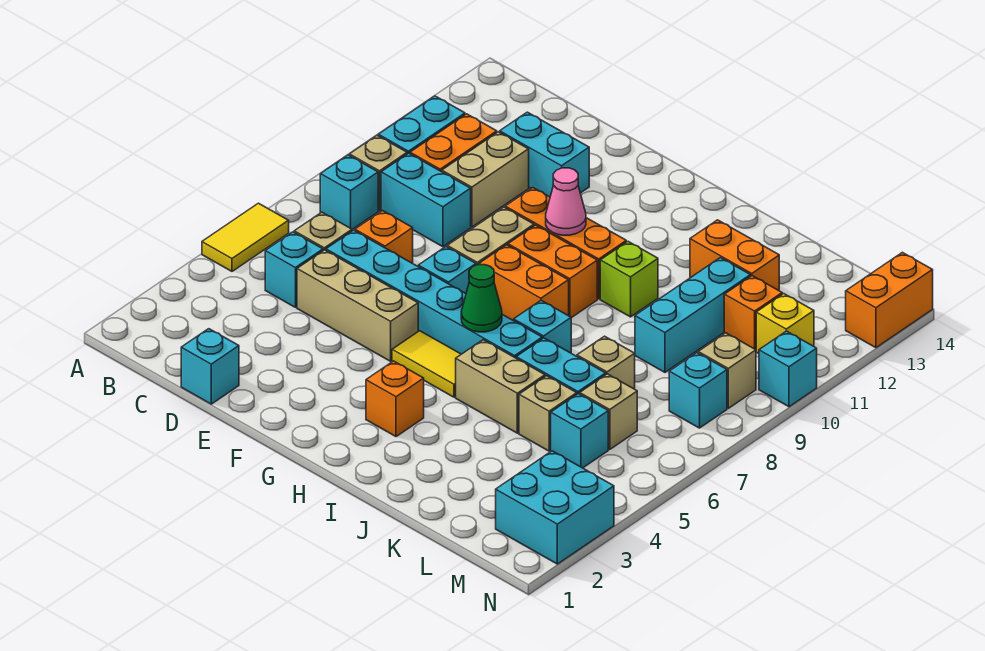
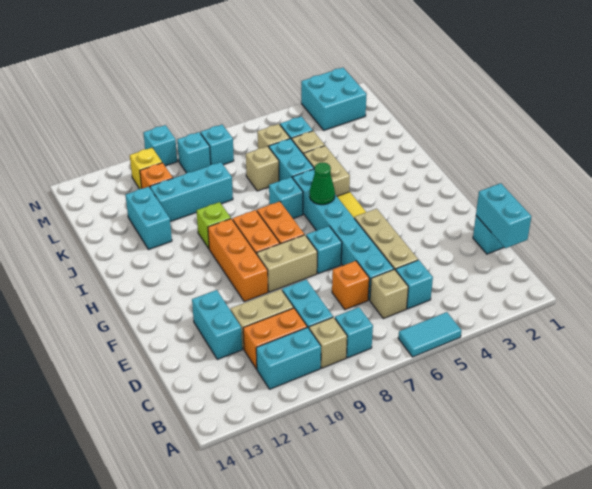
yellow tile A5:A6 level 1 -> cyan tile A5:A6 level 1
none -> cyan brick C1:D1 level 2
pink cone G10 level 2 -> none
orange brick H3 level 1 -> none
orange brick J12:K12 level 1 -> cyan brick J12:K12 level 1
tan brick M9 level 1 -> cyan brick M9 level 1
orange brick N13:N14 level 1 -> none

